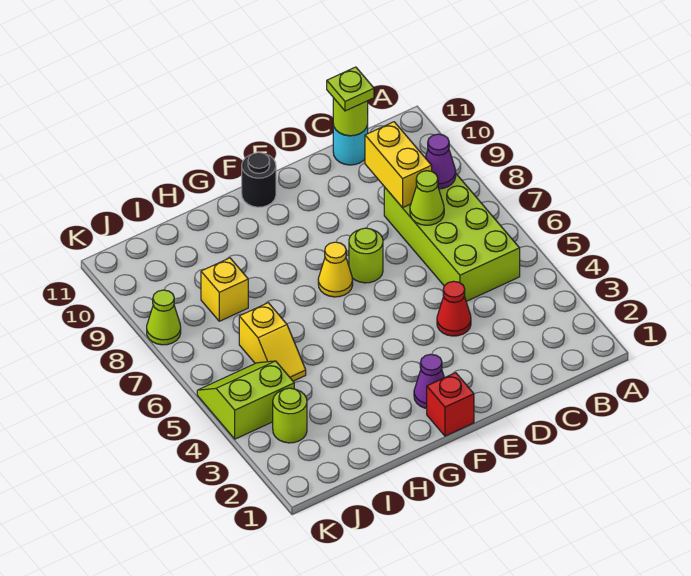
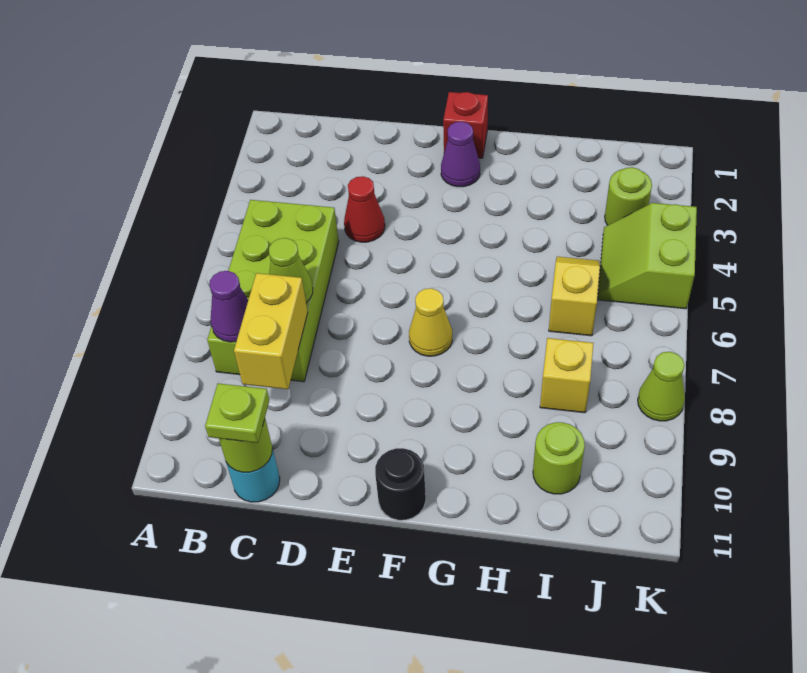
lime round brick E7 level 1 -> lime round brick I10 level 1
lime slope J4:K5 level 1 top 4 -> lime slope J4:K5 level 1 top K

